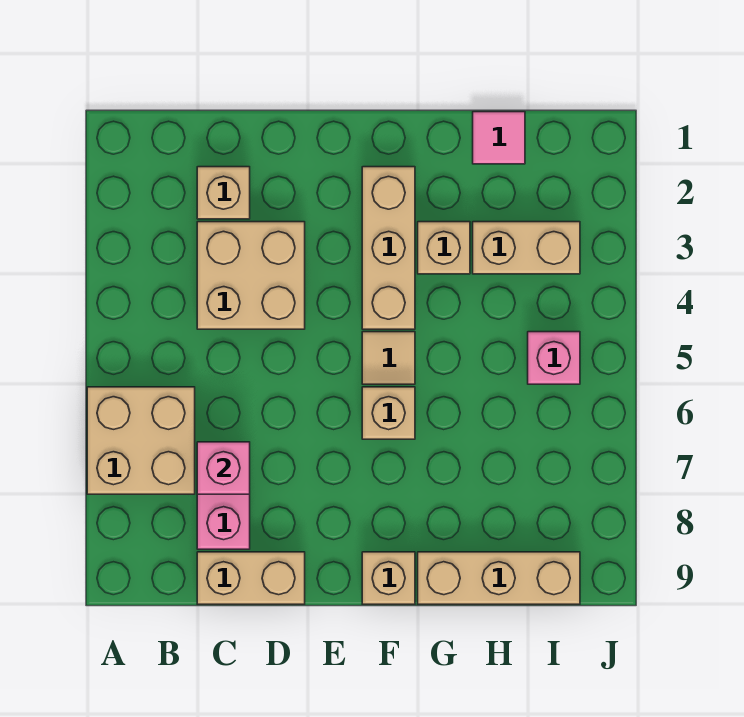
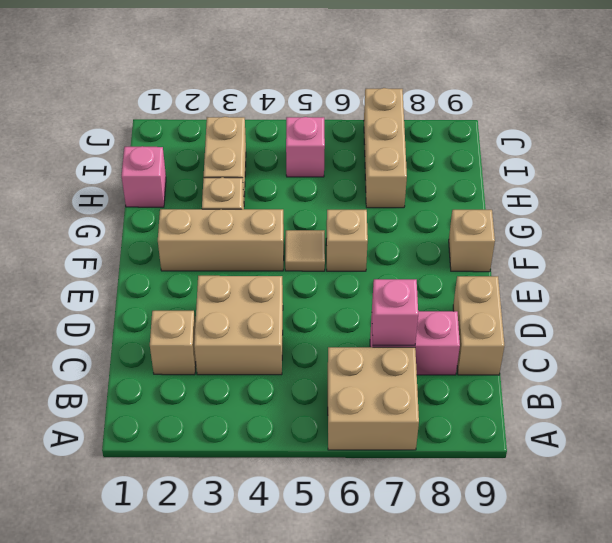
tan brick G9:I9 level 1 -> tan brick H7:J7 level 1
pink tile H1 level 1 -> pink brick H1 level 1

